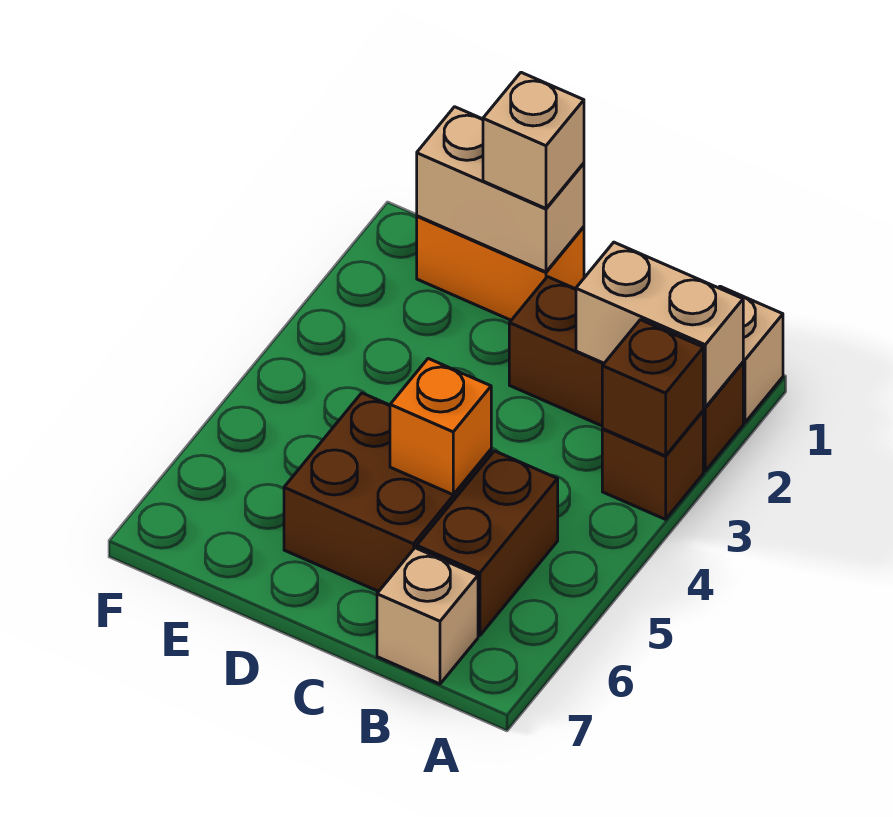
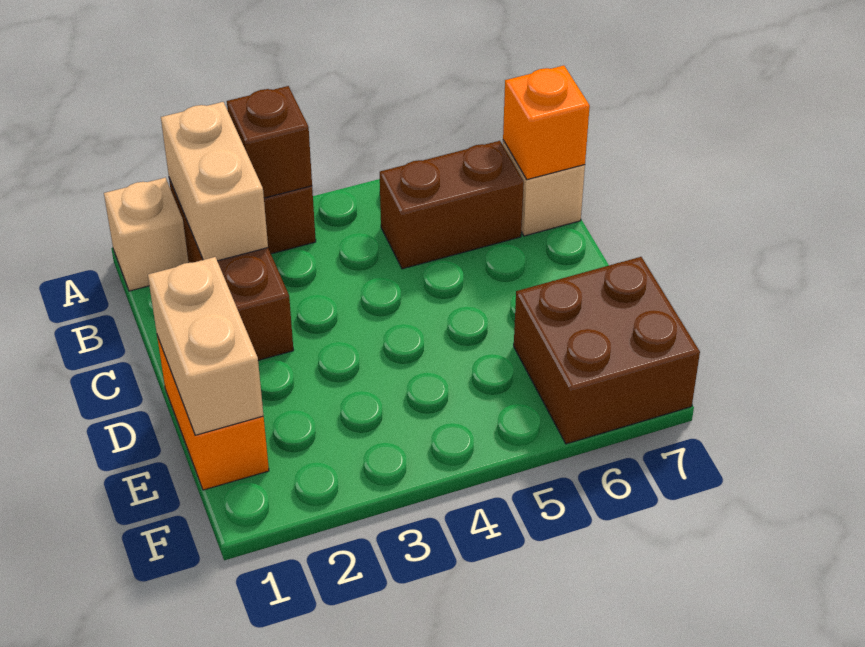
brown brick C5:D6 level 1 -> brown brick E6:F7 level 1
orange brick C5 level 2 -> orange brick B7 level 2
tan brick D1 level 3 -> none

